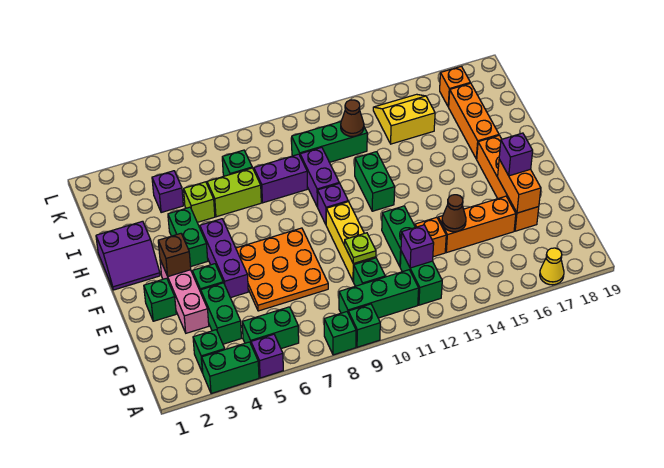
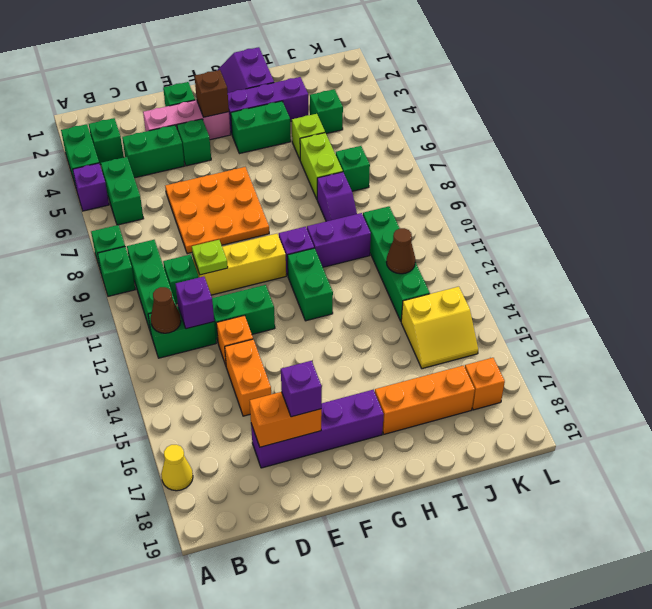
orange brick D14:D16 level 1 -> orange brick D14:D15 level 1
brown cone D14 level 2 -> brown cone B12 level 2
orange brick D17:G17 level 1 -> purple brick D17:G17 level 1
purple brick E5:G5 level 1 -> purple brick G3:I3 level 1
green brick G12:H12 level 1 -> green brick G11:G12 level 1
purple brick I8:I9 level 1 -> purple slope I8:I9 level 1 top 8
purple brick J4 level 1 -> green brick J4 level 1
green brick J10:J12 level 1 -> green brick J10:J13 level 1
yellow slope J14:K15 level 1 top J -> yellow slope J14:K15 level 1 top 14

